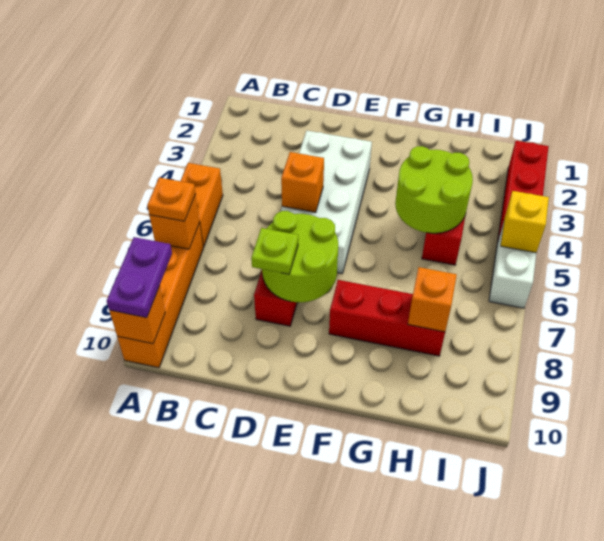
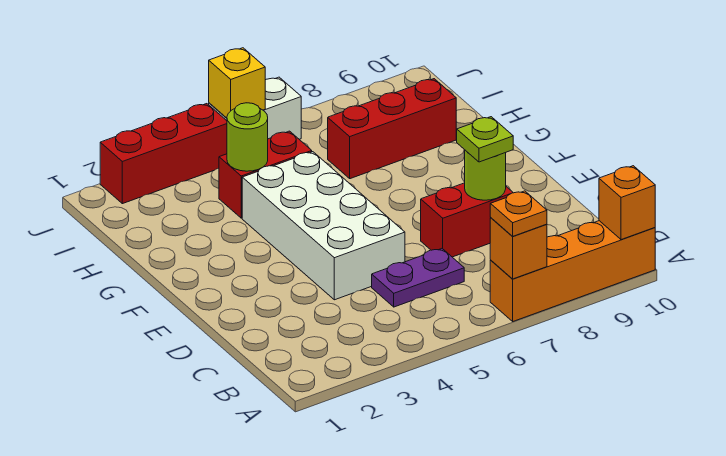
orange brick A5:A6 level 1 -> none
purple plate A9:A10 level 3 -> purple plate C5:C6 level 1
white brick D3:E6 level 1 -> white brick D4:G5 level 1
orange brick D5 level 2 -> none
lime round brick D7:E8 level 2 -> lime round brick D8 level 2
red brick F8:H8 level 1 -> red brick H7:H9 level 1
lime round brick G4:H5 level 2 -> lime round brick H4 level 2
orange brick H8 level 2 -> none

